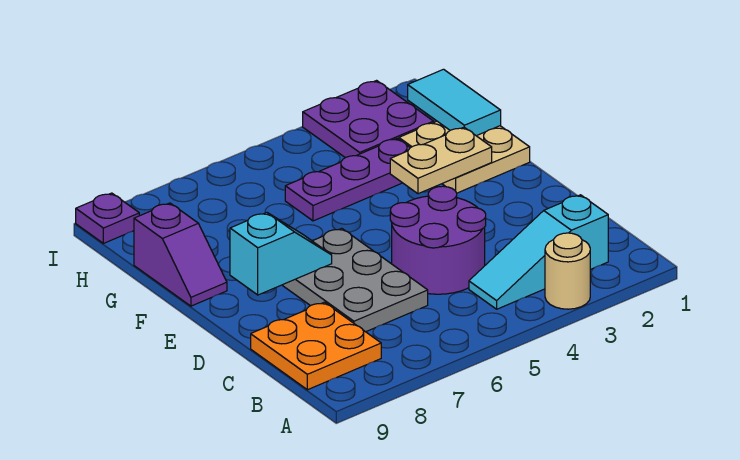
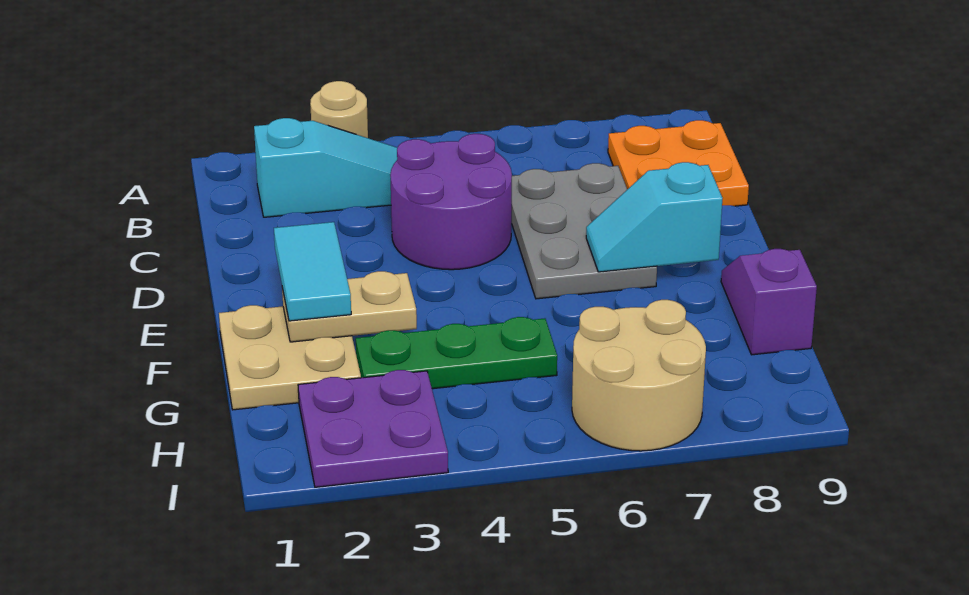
cyan tile G1:H1 level 2 -> cyan tile E2:F2 level 3
purple plate G3:G5 level 1 -> green plate G3:G5 level 1
none -> tan round brick H6:I7 level 1
purple plate I9 level 1 -> none

